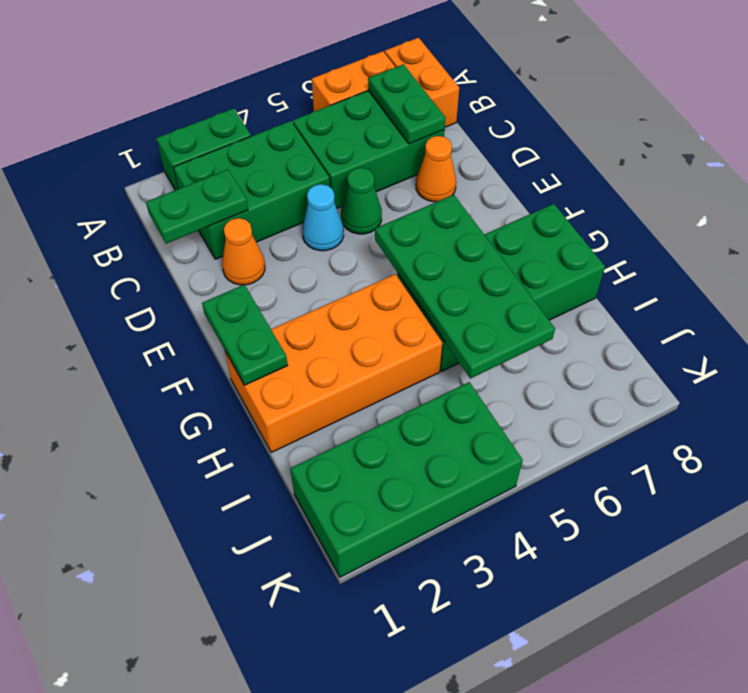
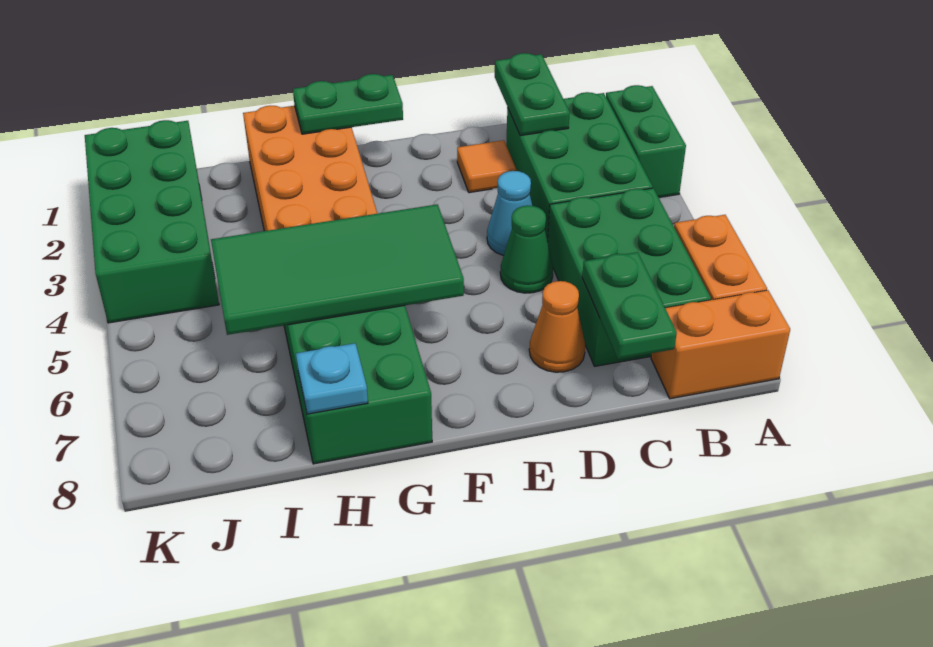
green plate B7:C7 level 2 -> green plate C7:C8 level 2
orange cone D2 level 1 -> orange tile D2 level 1
green plate F5:I6 level 2 -> green tile F5:I6 level 2
none -> cyan plate H8 level 2

